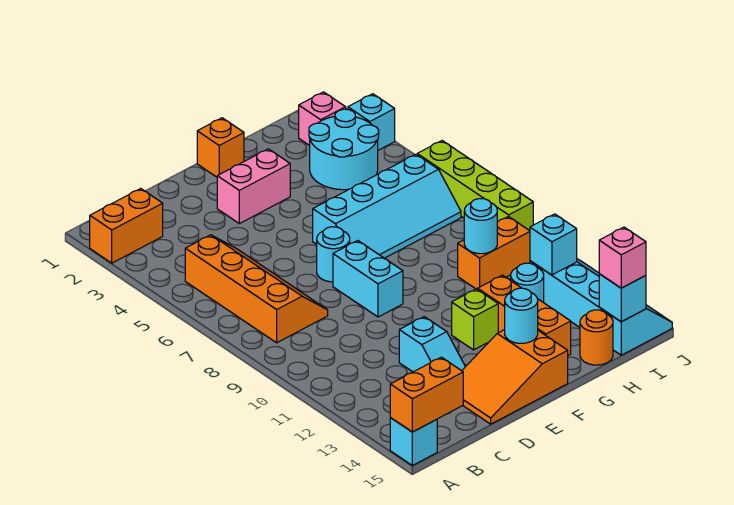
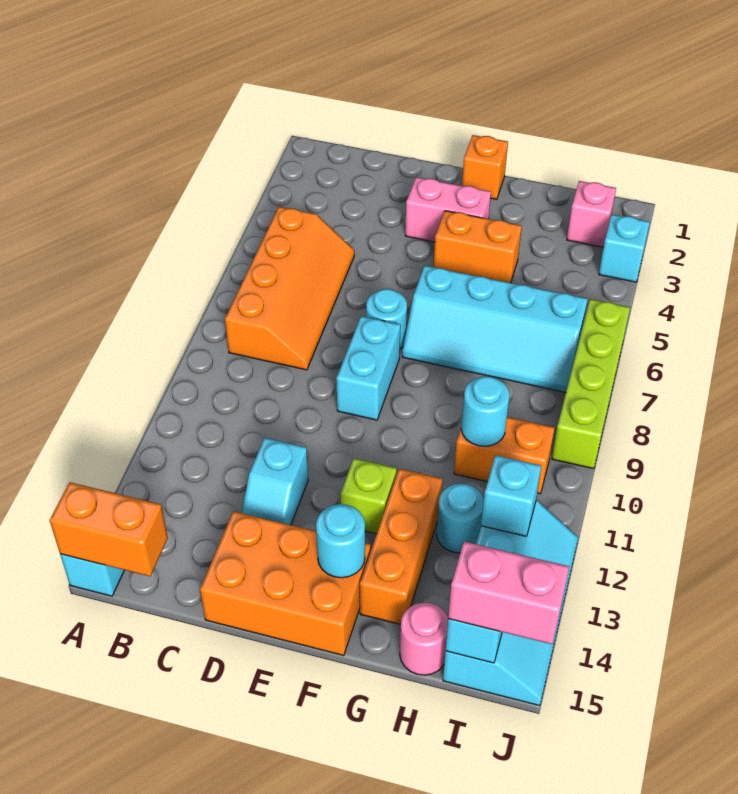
orange brick A2:B2 level 1 -> orange brick F4:G4 level 1
orange slope D14:F15 level 1 top F -> orange brick D14:F15 level 1
cyan round brick H3:I4 level 1 -> none
orange round brick H15 level 1 -> pink round brick H15 level 1
pink brick I15 level 3 -> pink brick I15:J15 level 3

